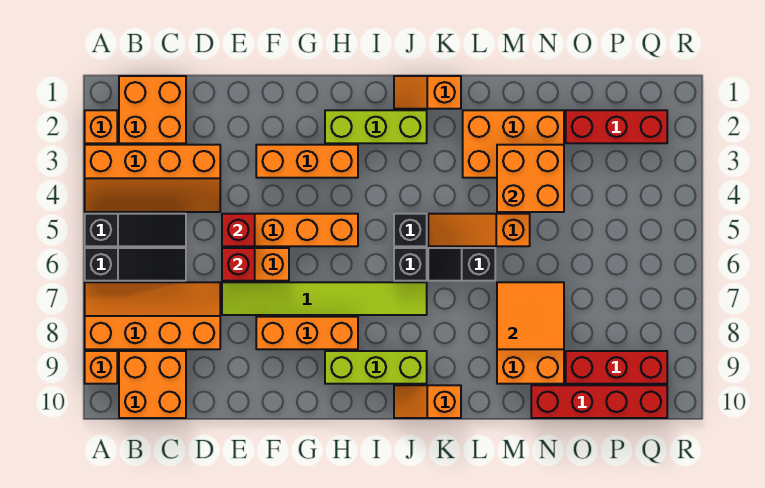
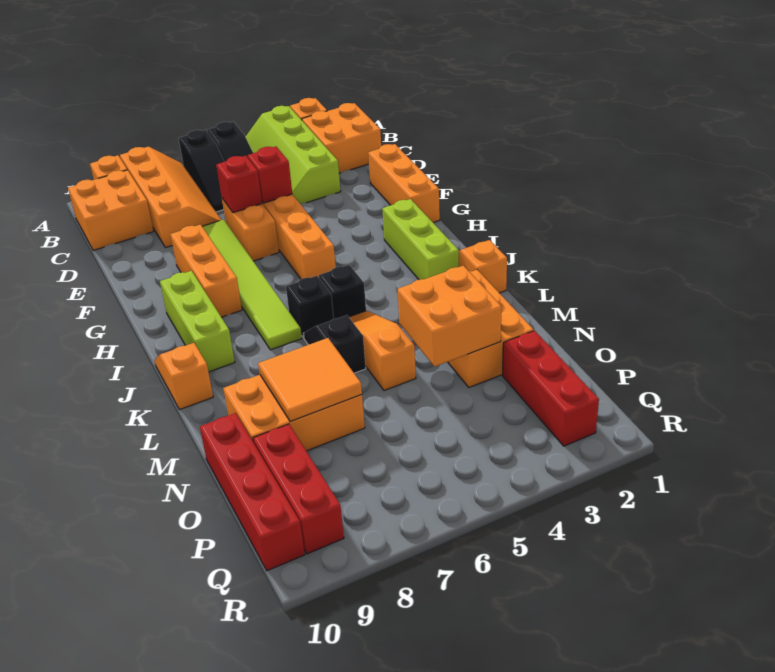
orange slope A3:D4 level 1 top 3 -> lime slope A3:D4 level 1 top 3
orange brick F3:H3 level 1 -> orange brick E1:G1 level 1

